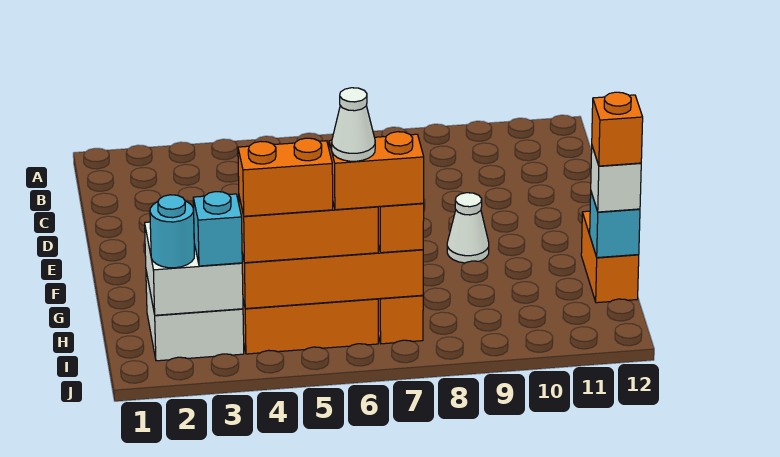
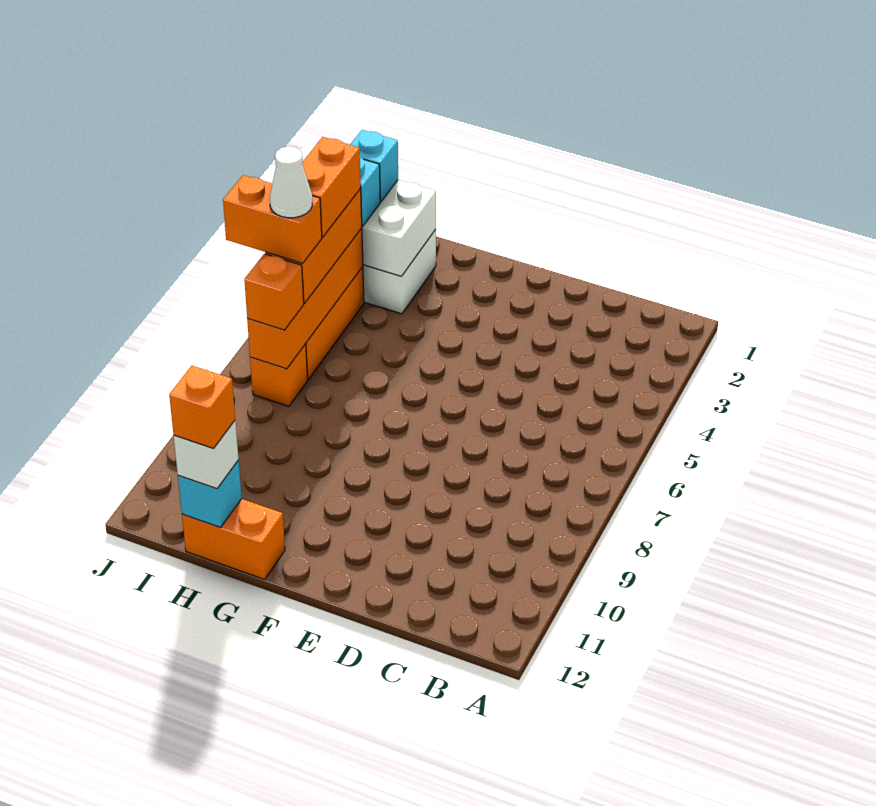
white cone F9 level 1 -> none
cyan round brick I2 level 3 -> cyan brick I2 level 3
orange brick I6:I7 level 4 -> orange brick I6:J6 level 4

